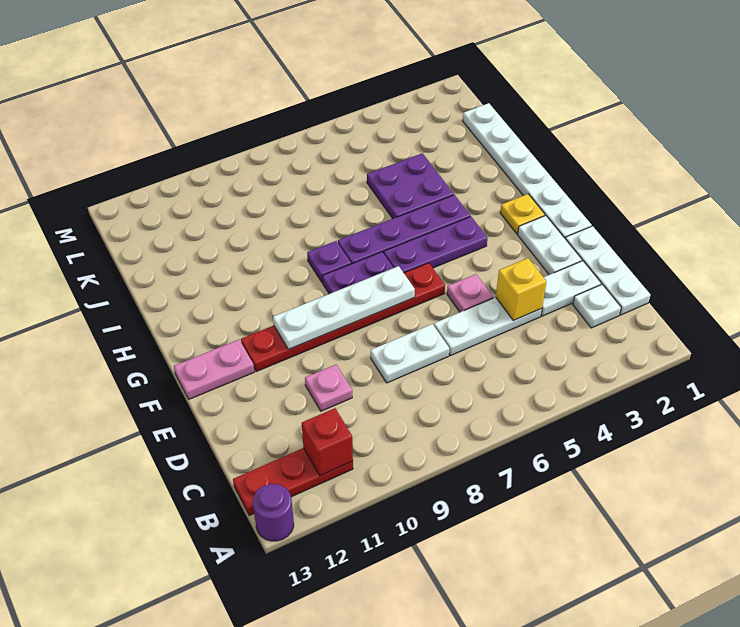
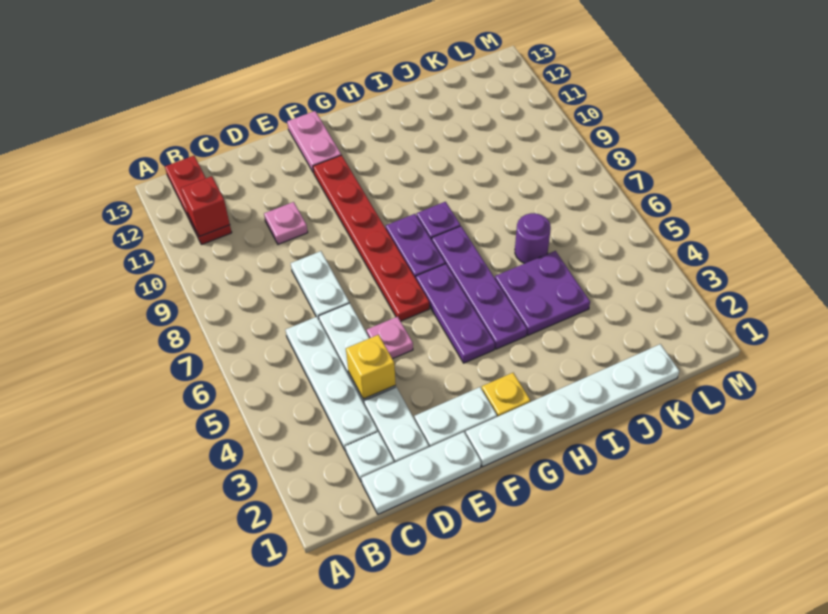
purple round brick A13 level 1 -> purple round brick J6 level 1
white plate F7:F10 level 2 -> white plate C3:C6 level 1

